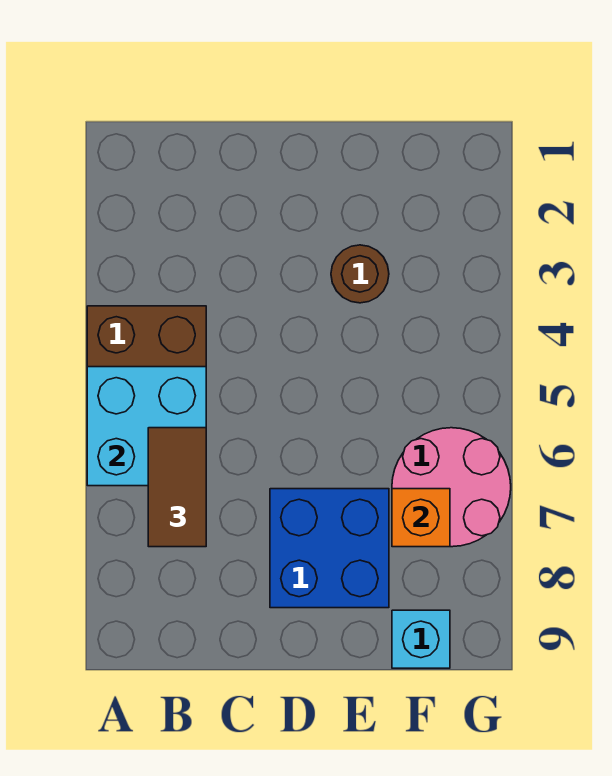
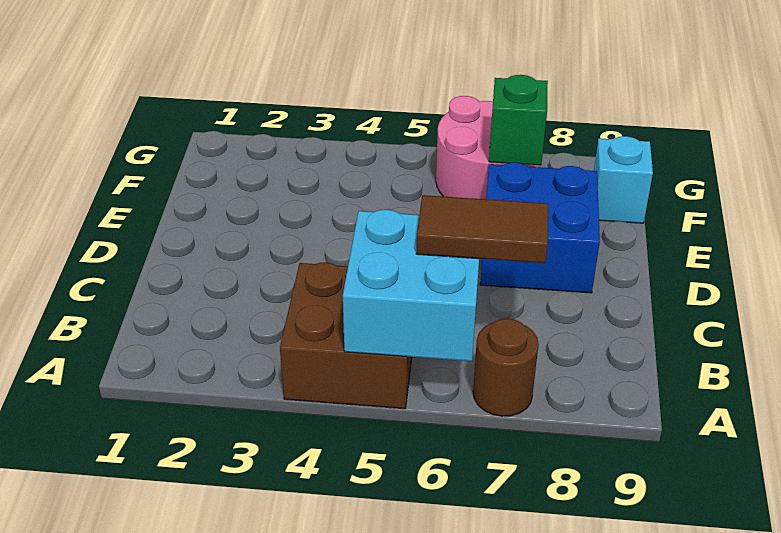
brown round brick E3 level 1 -> brown round brick A7 level 1
orange brick F7 level 2 -> green brick F7 level 2

